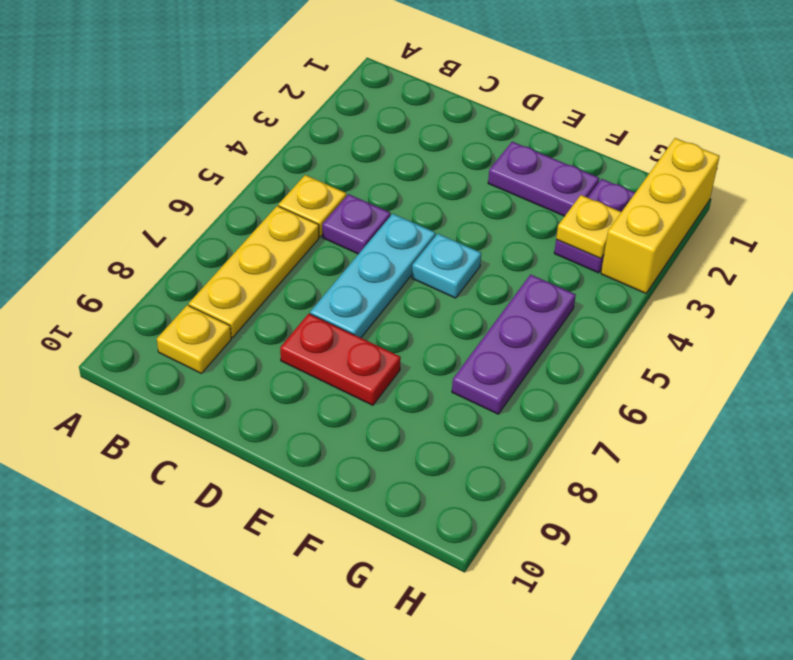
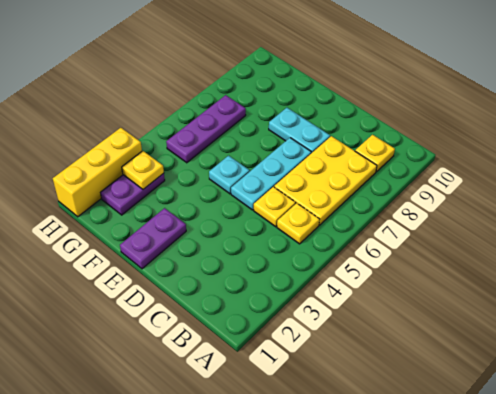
yellow plate B6:B8 level 1 -> yellow plate B6:C8 level 1
purple plate C5 level 1 -> yellow plate C5 level 1
red plate D8:E8 level 1 -> cyan plate D8:E8 level 1
purple plate E2:F2 level 1 -> purple plate E1:E2 level 1

